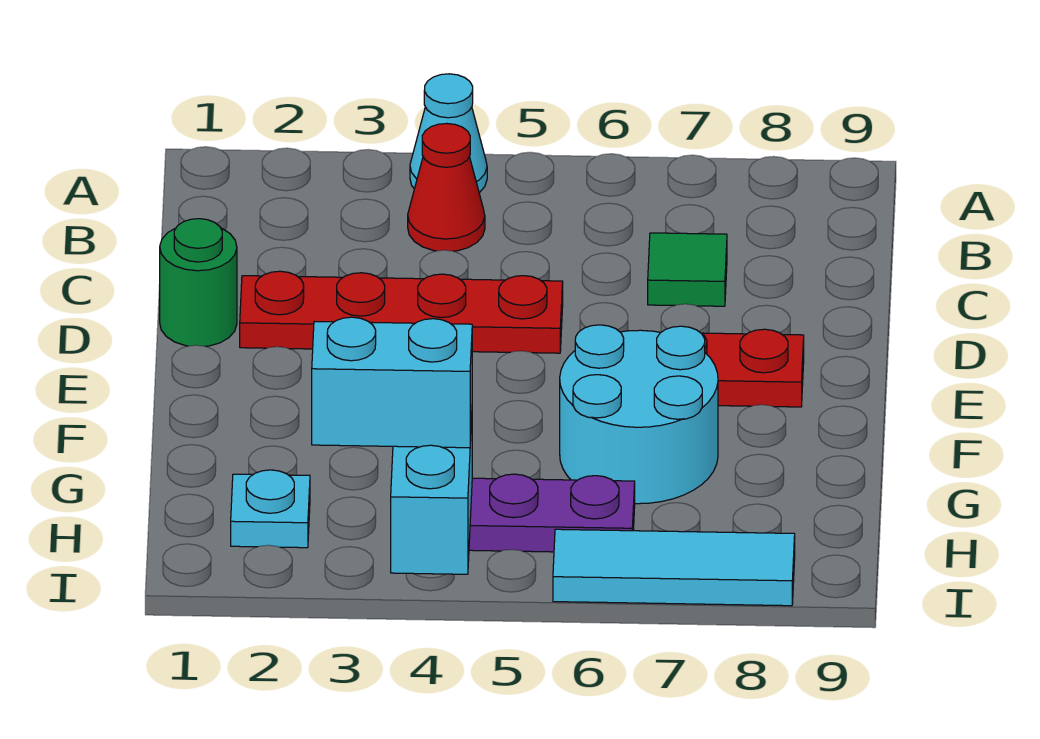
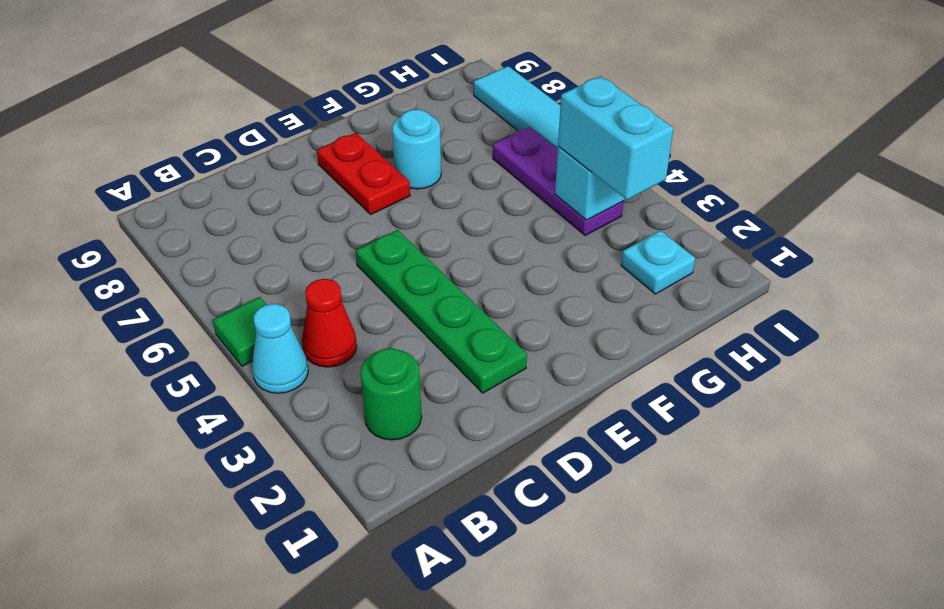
green tile C7 level 1 -> green tile A5 level 1
green round brick D1 level 1 -> green round brick B2 level 1
red plate D2:D5 level 1 -> green plate D2:D5 level 1
cyan round brick F6:G7 level 1 -> cyan round brick F7 level 1

